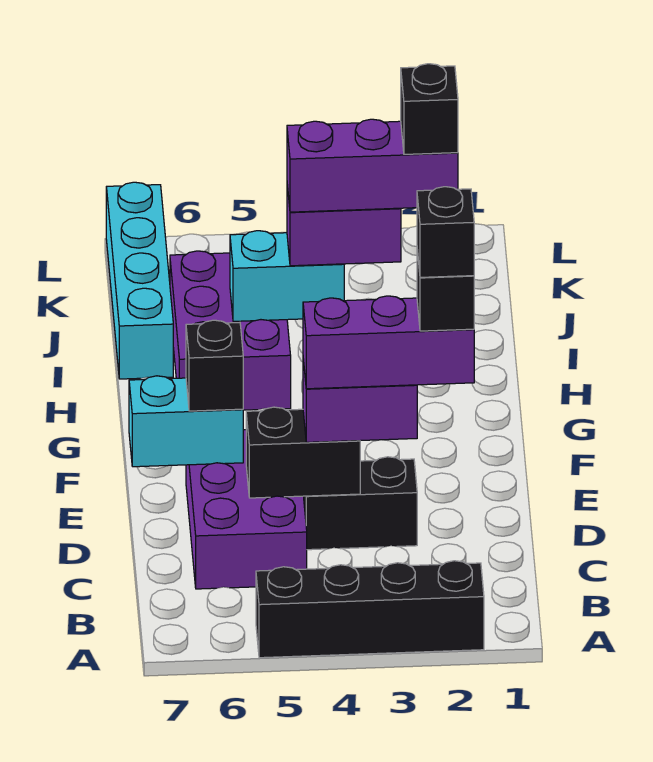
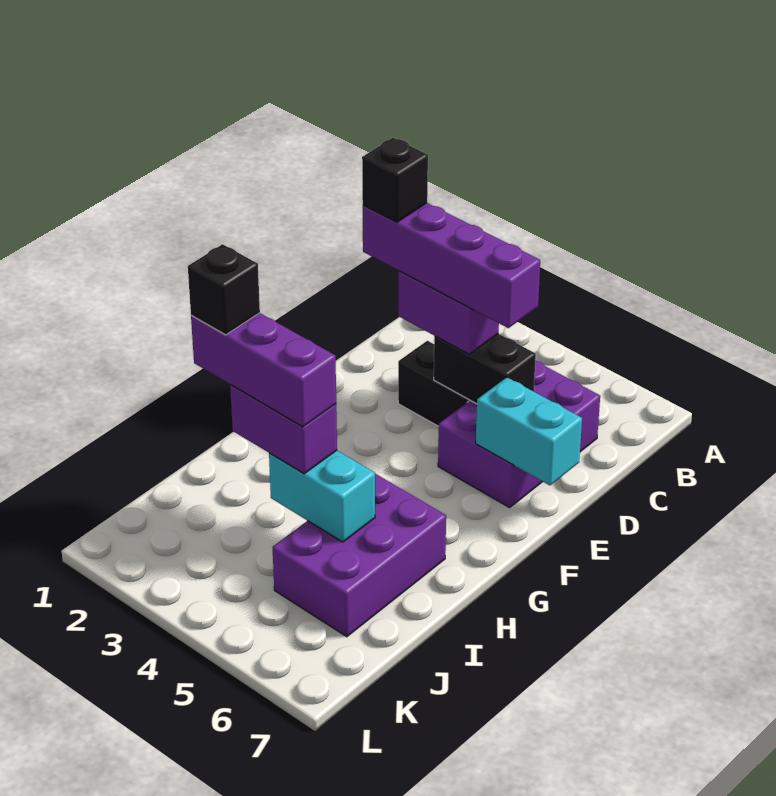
black brick A2:A5 level 1 -> none
purple brick D2:D4 level 4 -> purple brick D2:D5 level 4
black brick D2 level 6 -> none
black brick E6 level 3 -> none
cyan brick I7:L7 level 1 -> none

